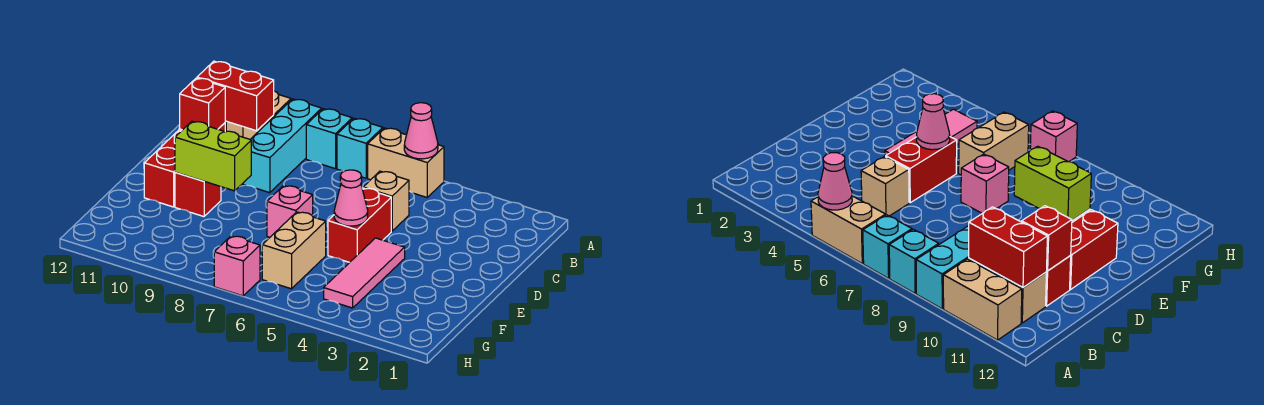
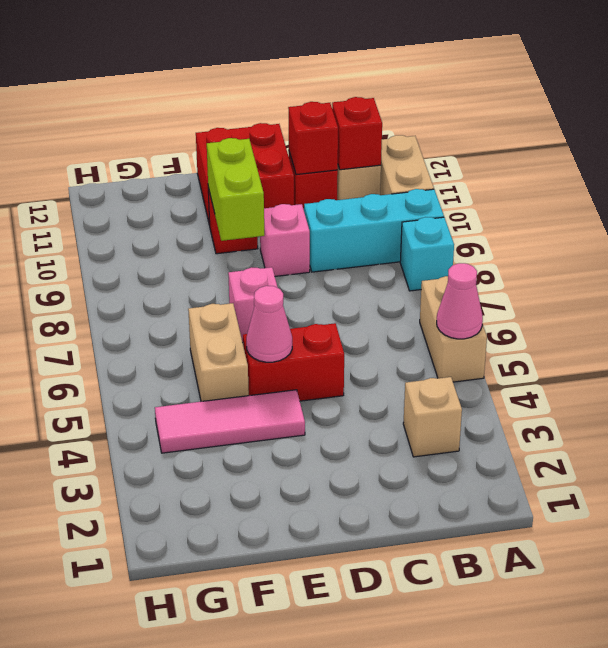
cyan brick A7 level 1 -> none
red brick B10:B11 level 2 -> red brick B11 level 2
tan brick C5 level 1 -> tan brick B3 level 1
red brick D11:E11 level 1 -> red brick D11:E12 level 1
tan brick F6:G6 level 1 -> tan brick F5:F6 level 1
pink brick H7 level 1 -> pink brick D9 level 1

